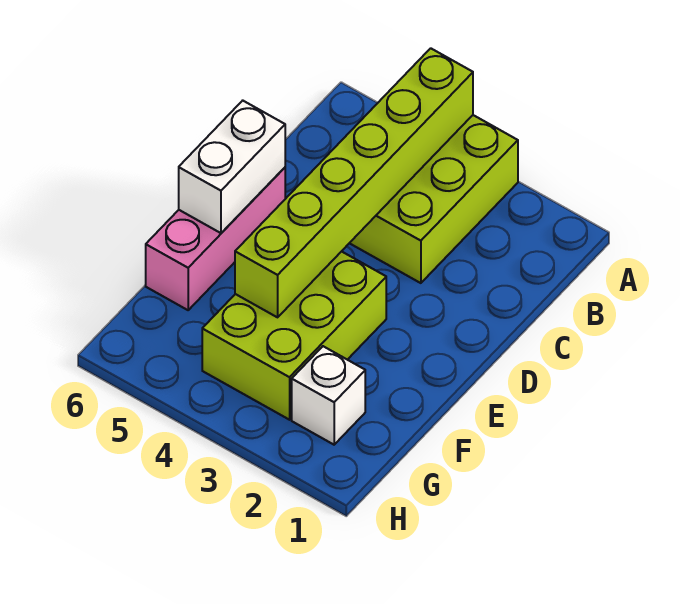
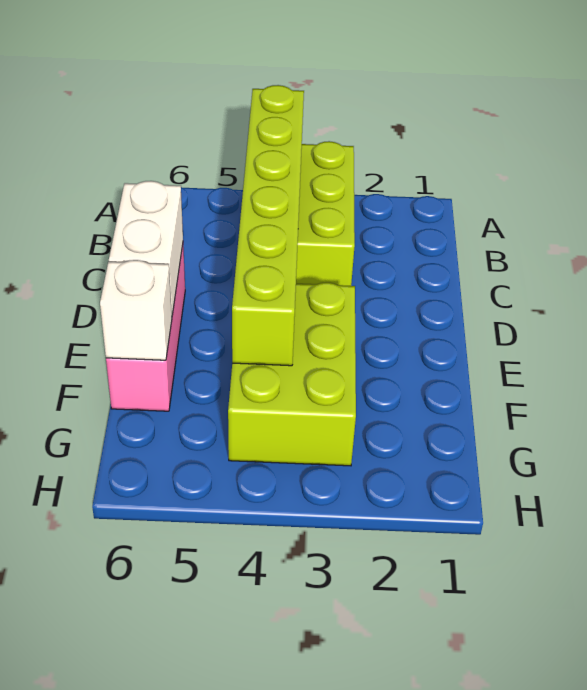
white brick G2 level 1 -> white brick F6 level 2

